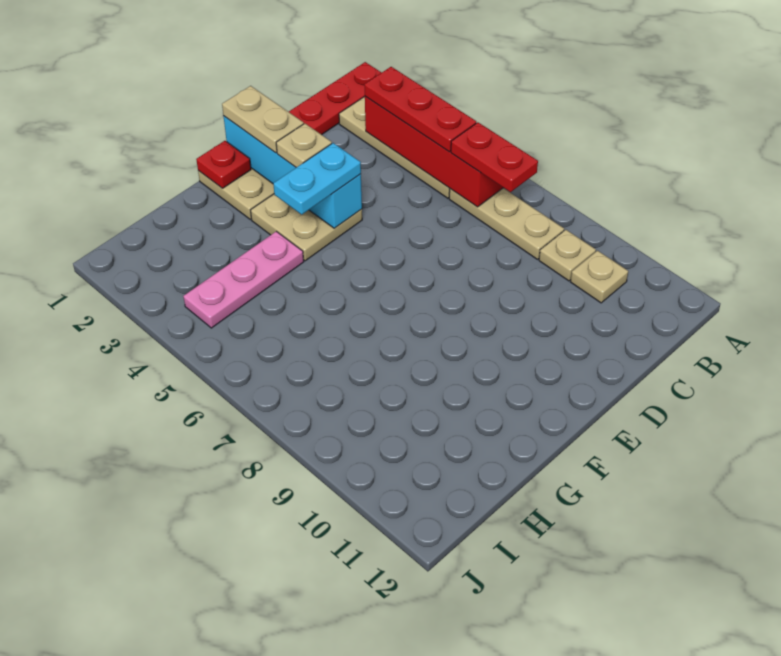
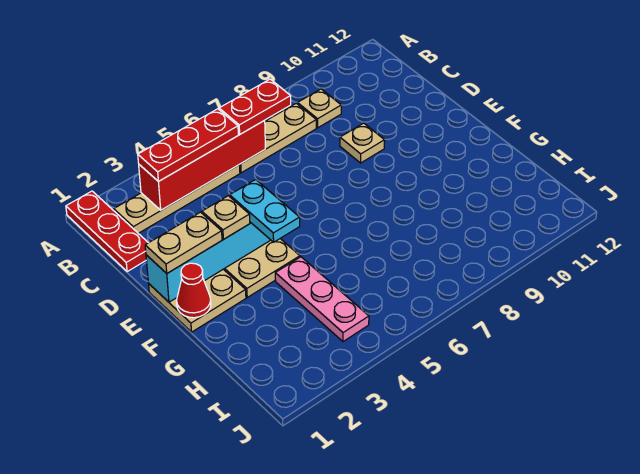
tan plate B10 level 1 -> tan plate D9 level 1
red plate F1 level 2 -> red cone F1 level 2

